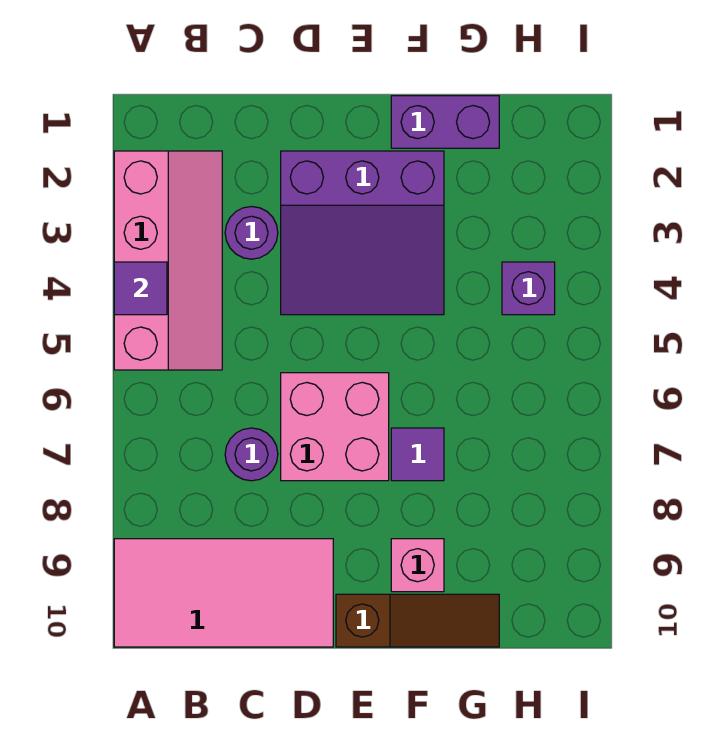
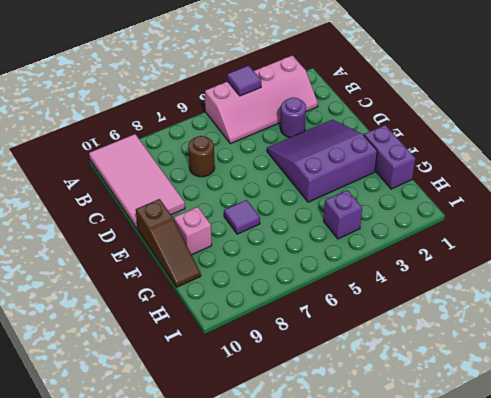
purple round brick C7 level 1 -> brown round brick C7 level 1
purple slope D2:F4 level 1 top 2 -> purple slope D2:F4 level 1 top F
pink brick D6:E7 level 1 -> none

